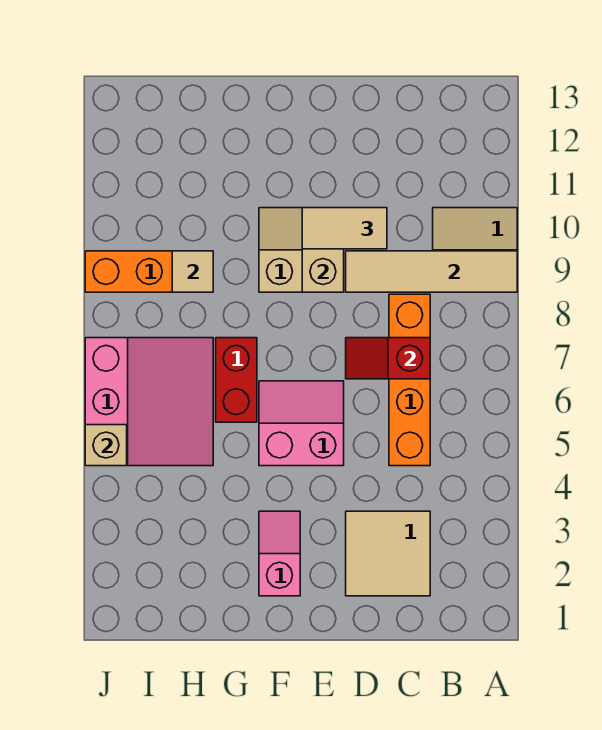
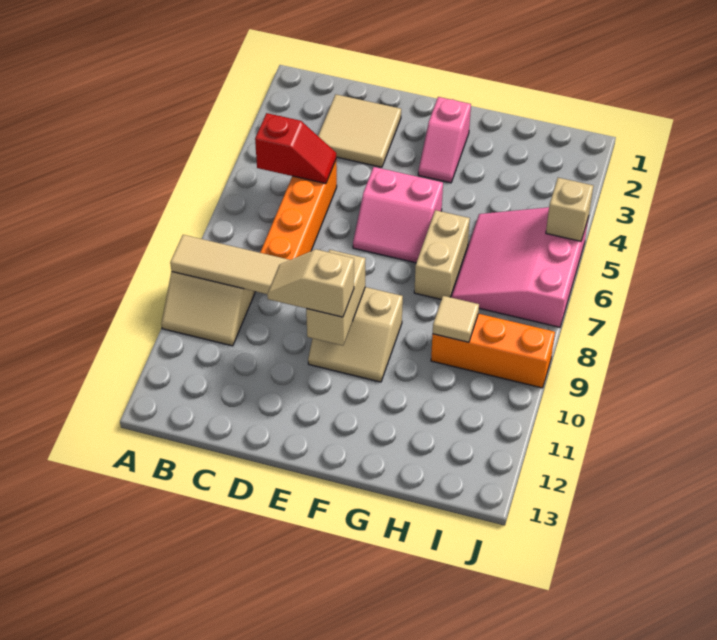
red slope C7:D7 level 2 top C -> red slope B5:C5 level 2 top B
tan tile D10:E10 level 3 -> tan slope D10:E10 level 3 top E
red brick G6:G7 level 1 -> tan brick G6:G7 level 1

